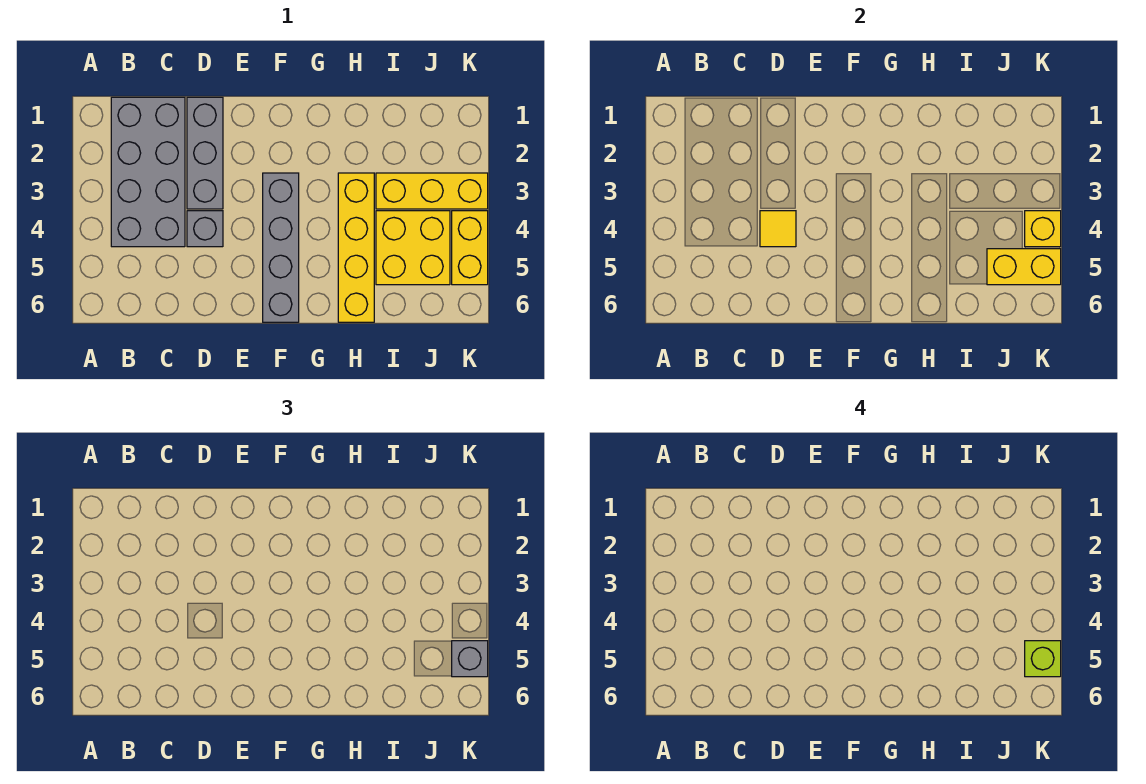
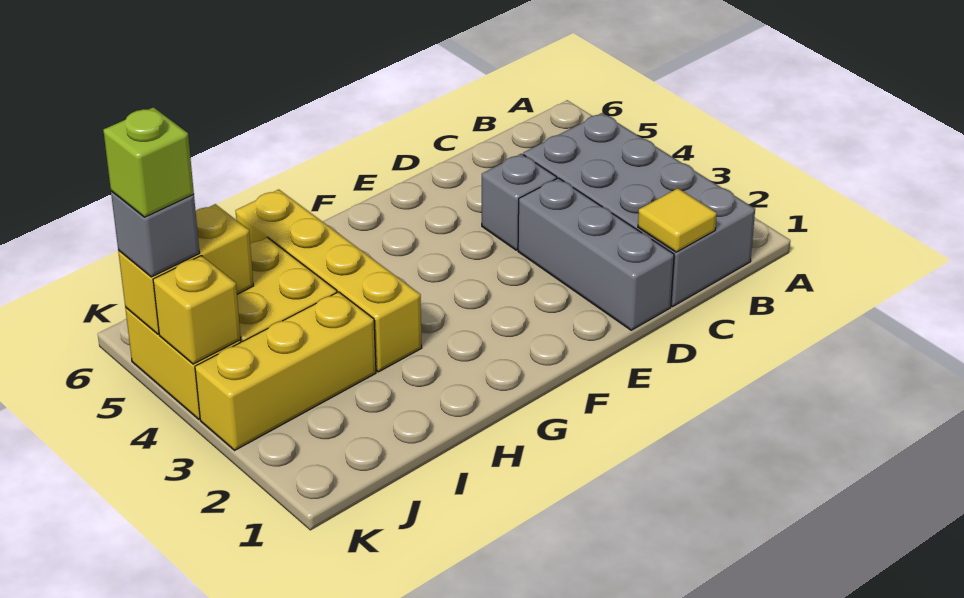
yellow tile D4 level 2 -> yellow tile C1 level 2
grey brick F3:F6 level 1 -> none

